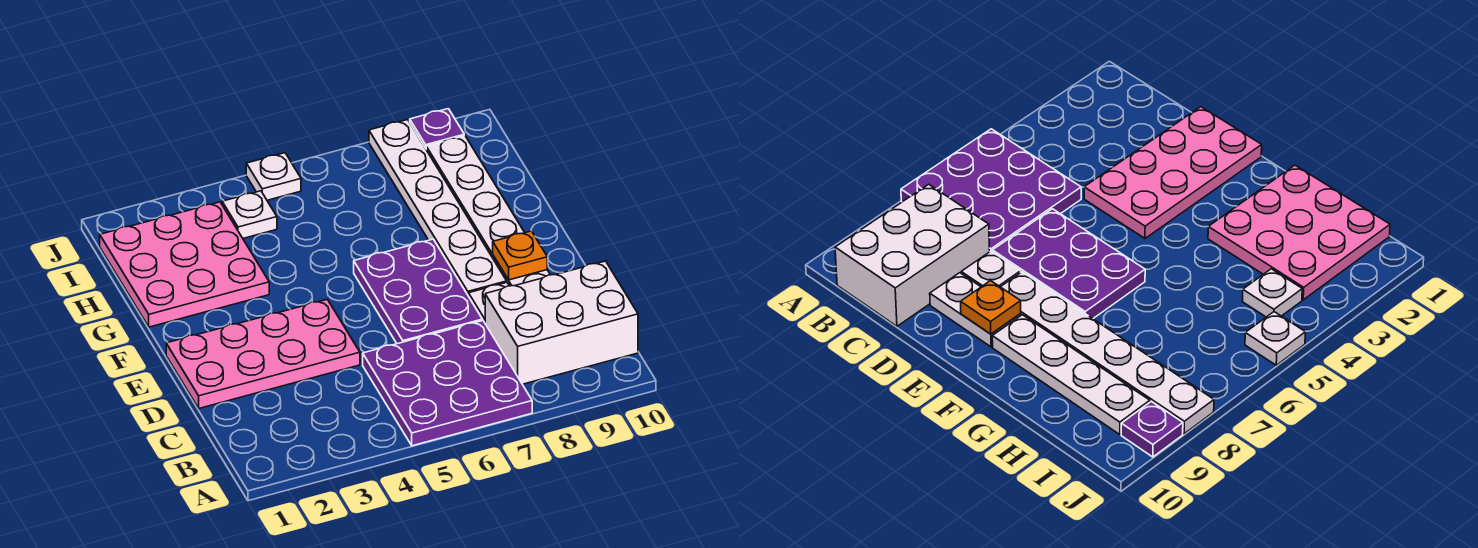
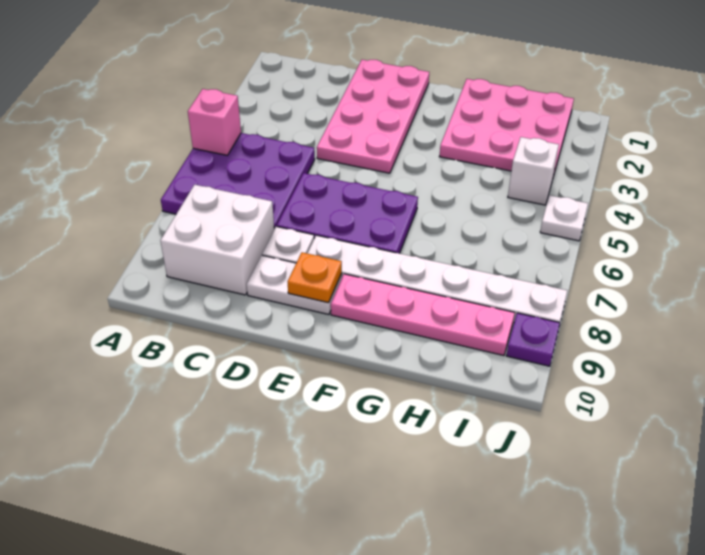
none -> pink brick A5 level 2
white brick B8:C10 level 1 -> white brick B8:C9 level 1
white plate F9:I9 level 1 -> pink plate F9:I9 level 1
white plate I4 level 1 -> white brick I4 level 1

